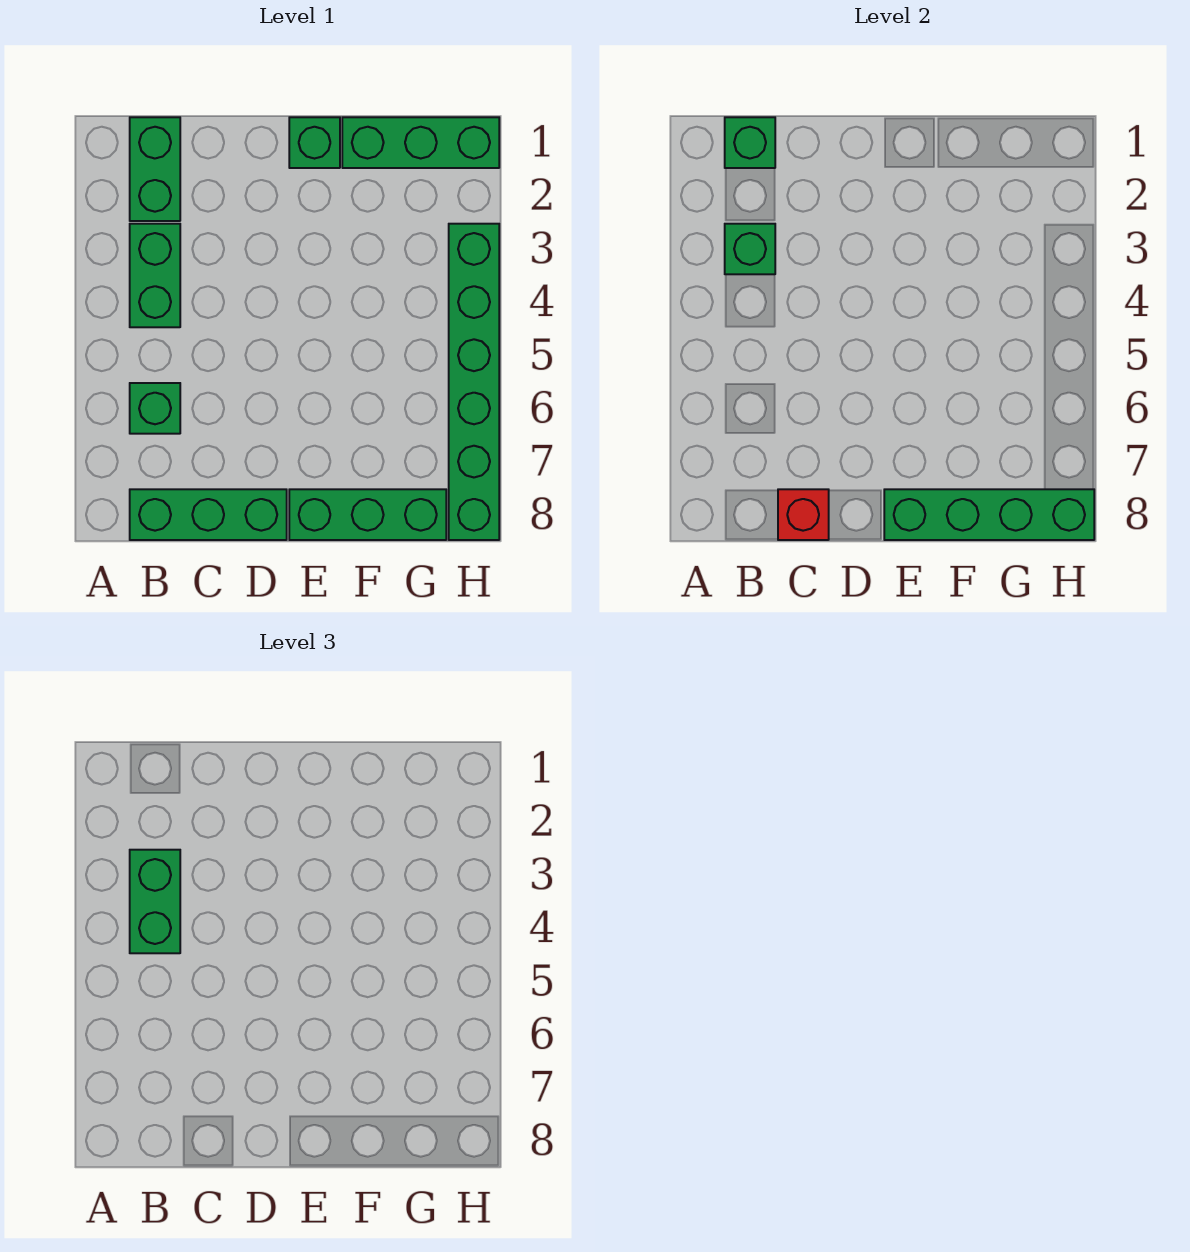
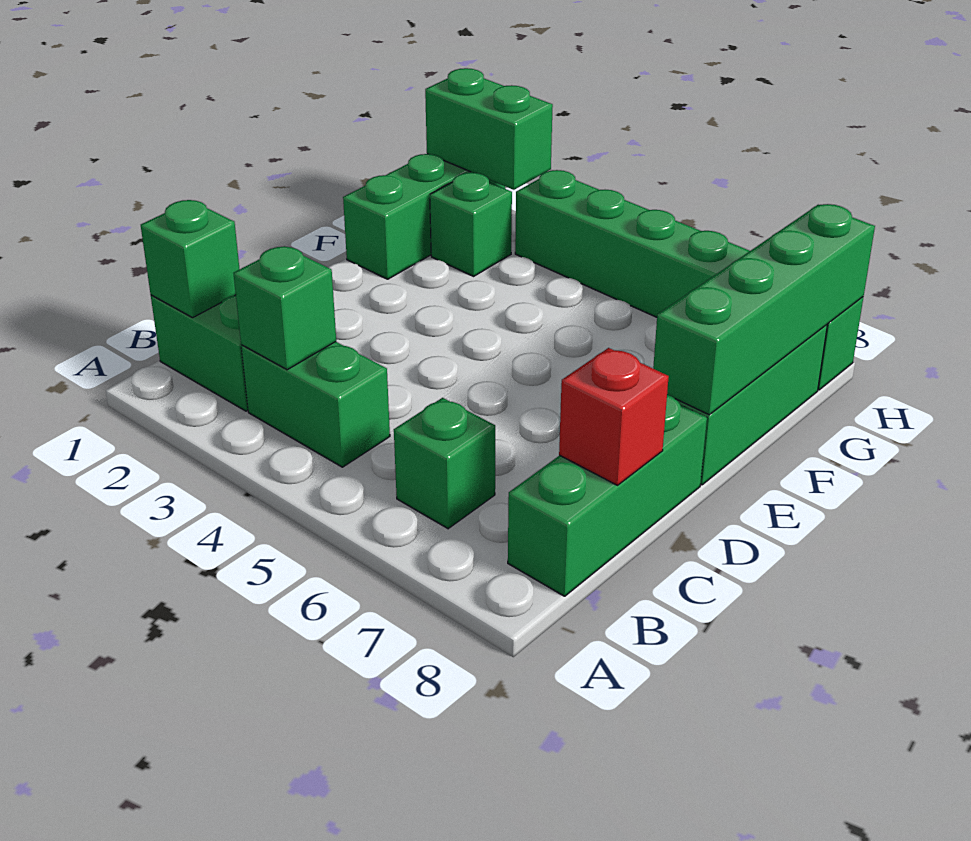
green brick B3:B4 level 3 -> green brick H1:H2 level 2
green brick E1 level 1 -> green brick G2 level 1

